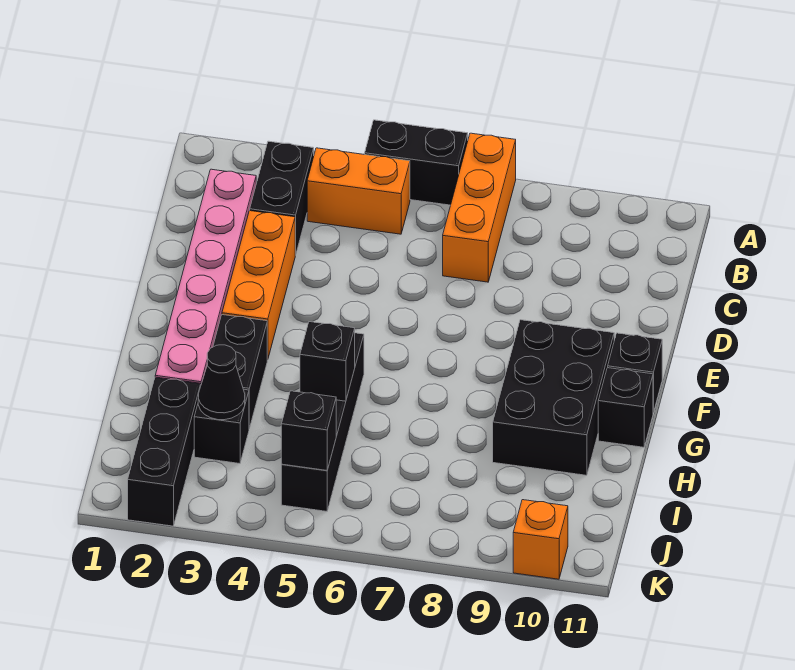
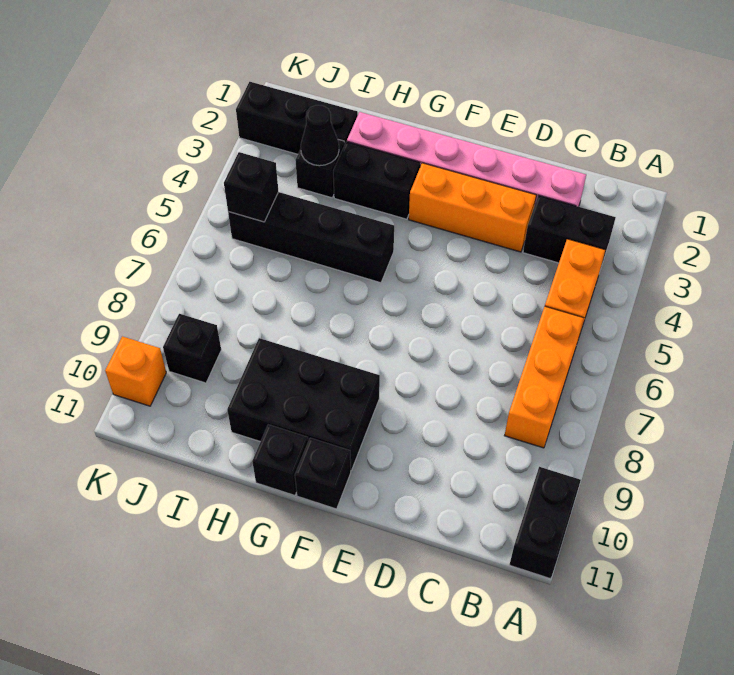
black brick A5:A6 level 1 -> black brick A10:A11 level 1
orange brick A7:C7 level 1 -> orange brick B6:B8 level 1
black brick H5 level 2 -> black brick J9 level 1

